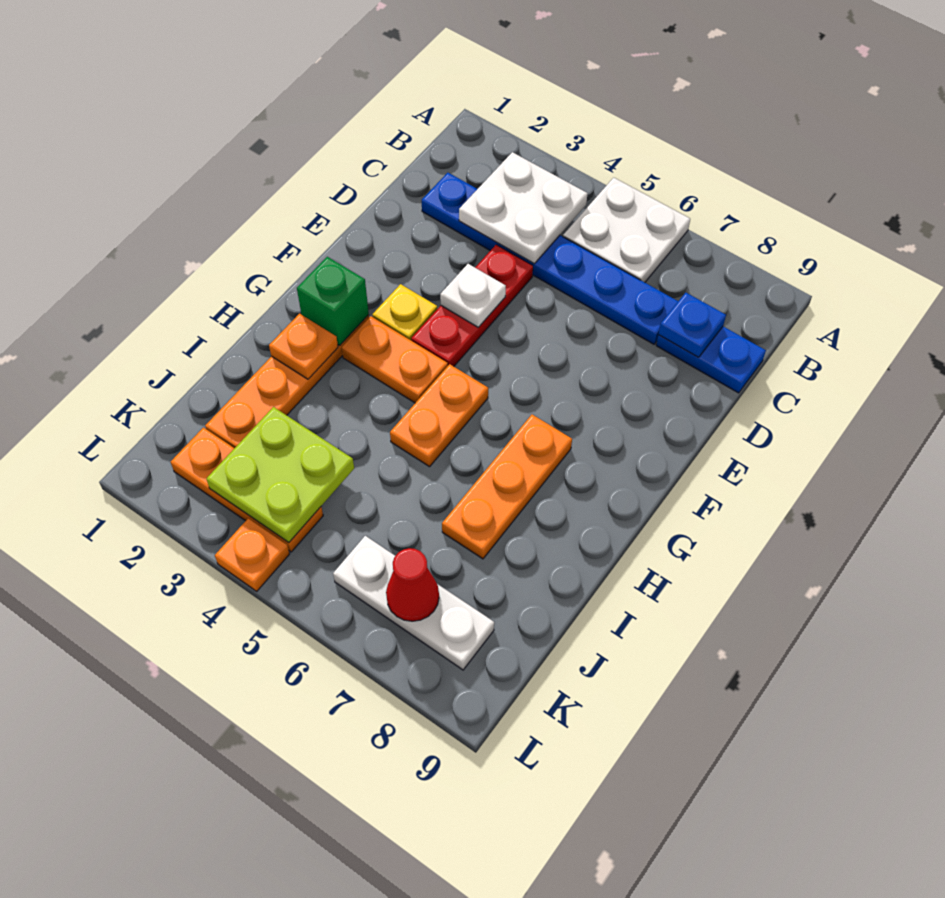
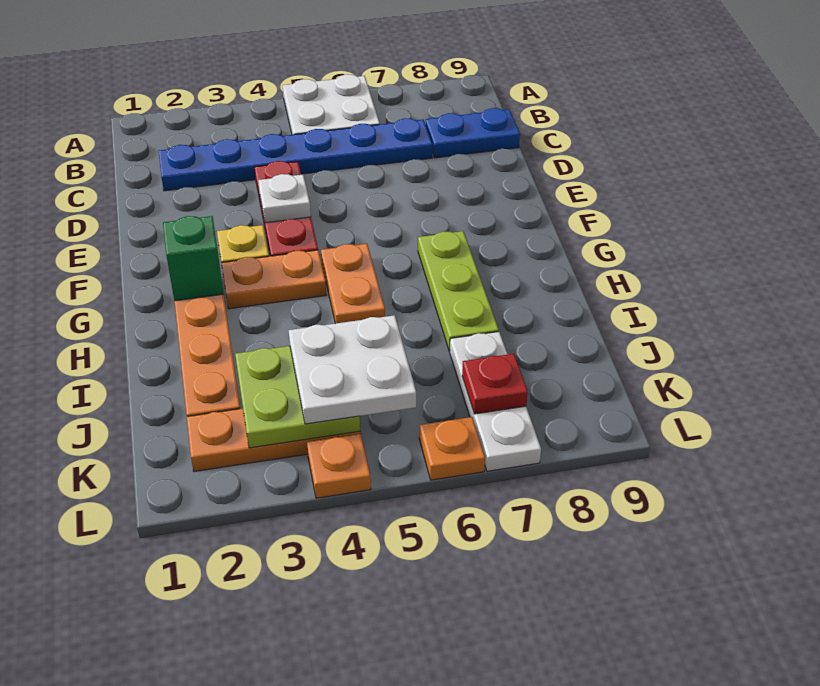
white plate B3:C4 level 2 -> white plate J4:K5 level 3
blue plate C8 level 2 -> none
orange plate G7:I7 level 1 -> lime plate G7:I7 level 1
orange plate H2 level 2 -> orange plate L6 level 1
white plate K6:K8 level 1 -> white plate J7:L7 level 1
red cone K7 level 2 -> red plate K7 level 2

